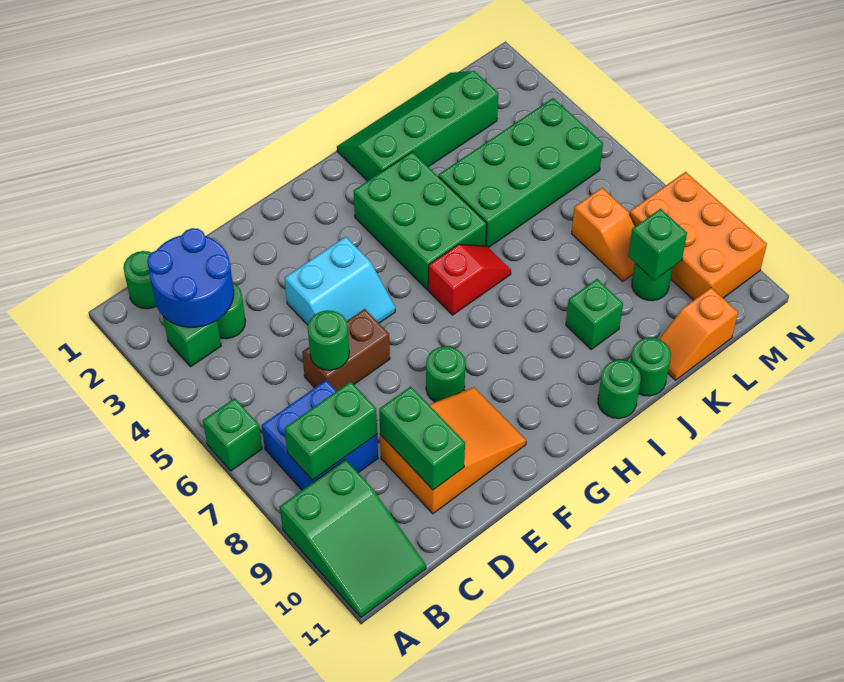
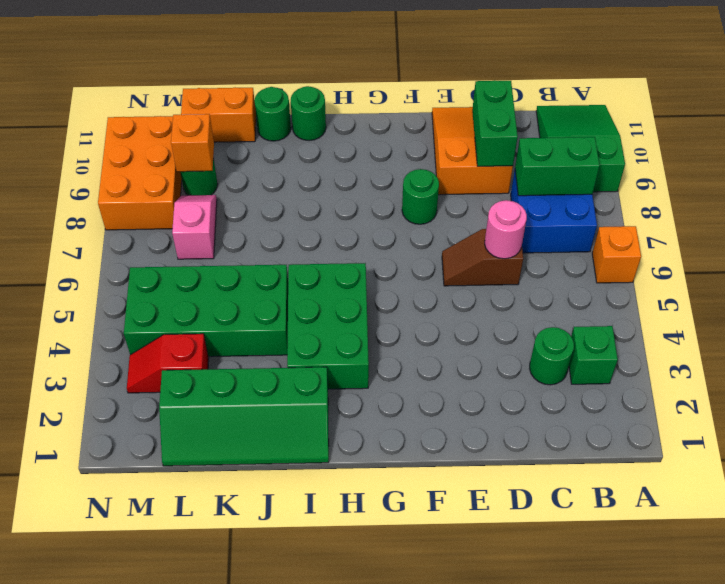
green brick A6 level 1 -> orange brick A6 level 1
green round brick B1 level 1 -> none
blue round brick B2:C3 level 2 -> none
brown brick D6:E6 level 1 -> brown slope D6:E6 level 1 top D
green round brick D6 level 2 -> pink round brick D6 level 2
orange slope D9:F10 level 1 top D -> orange slope D9:E11 level 1 top 9
cyan slope E4:F5 level 1 top 4 -> none
red slope H6:I6 level 1 top H -> red slope L3:M3 level 1 top L
green brick J9 level 1 -> none
orange slope K11:L11 level 1 top L -> orange brick K11:L11 level 1
orange slope L7:L8 level 1 top 7 -> pink slope L7:L8 level 1 top 7
green brick L9 level 2 -> orange brick L9 level 2

